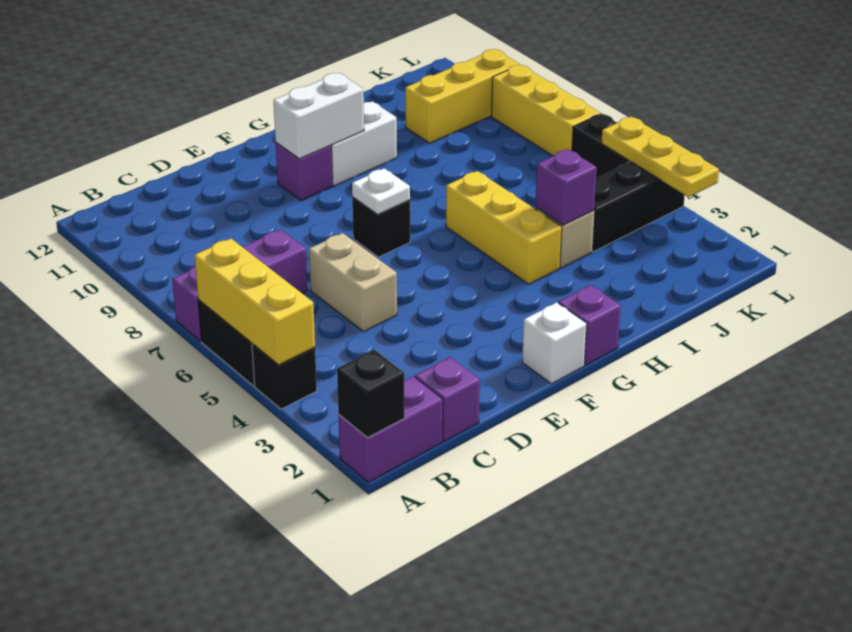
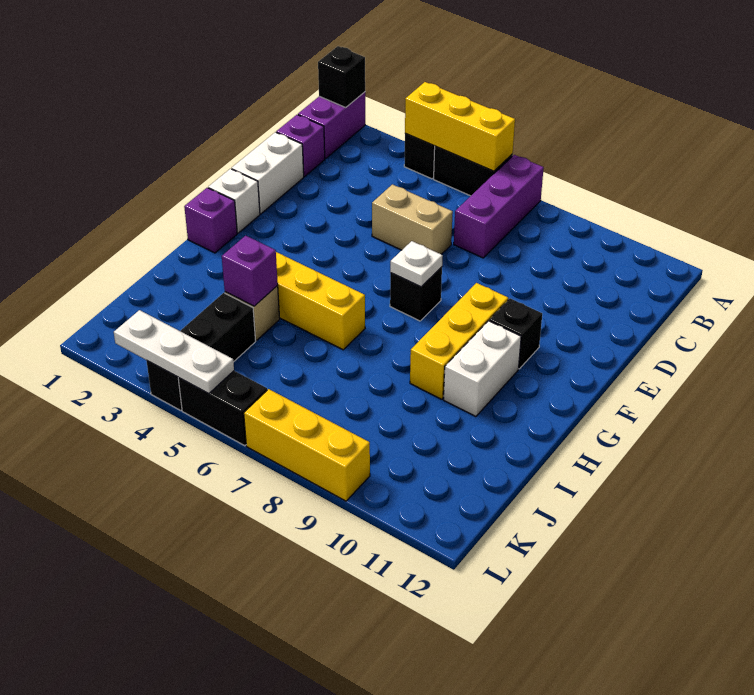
purple brick F10 level 1 -> black brick F10 level 1
white brick F10:G10 level 2 -> white brick D1:E1 level 1
yellow brick J10:L10 level 1 -> yellow brick F9:H9 level 1
yellow plate L3:L5 level 2 -> white plate L3:L5 level 2

